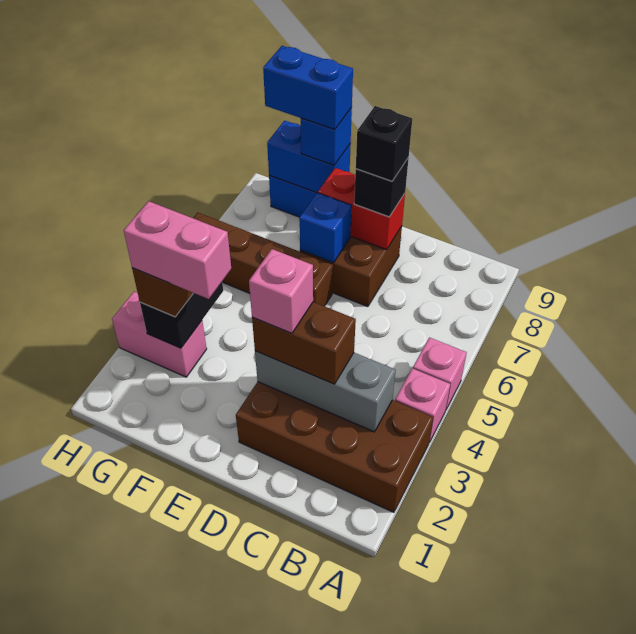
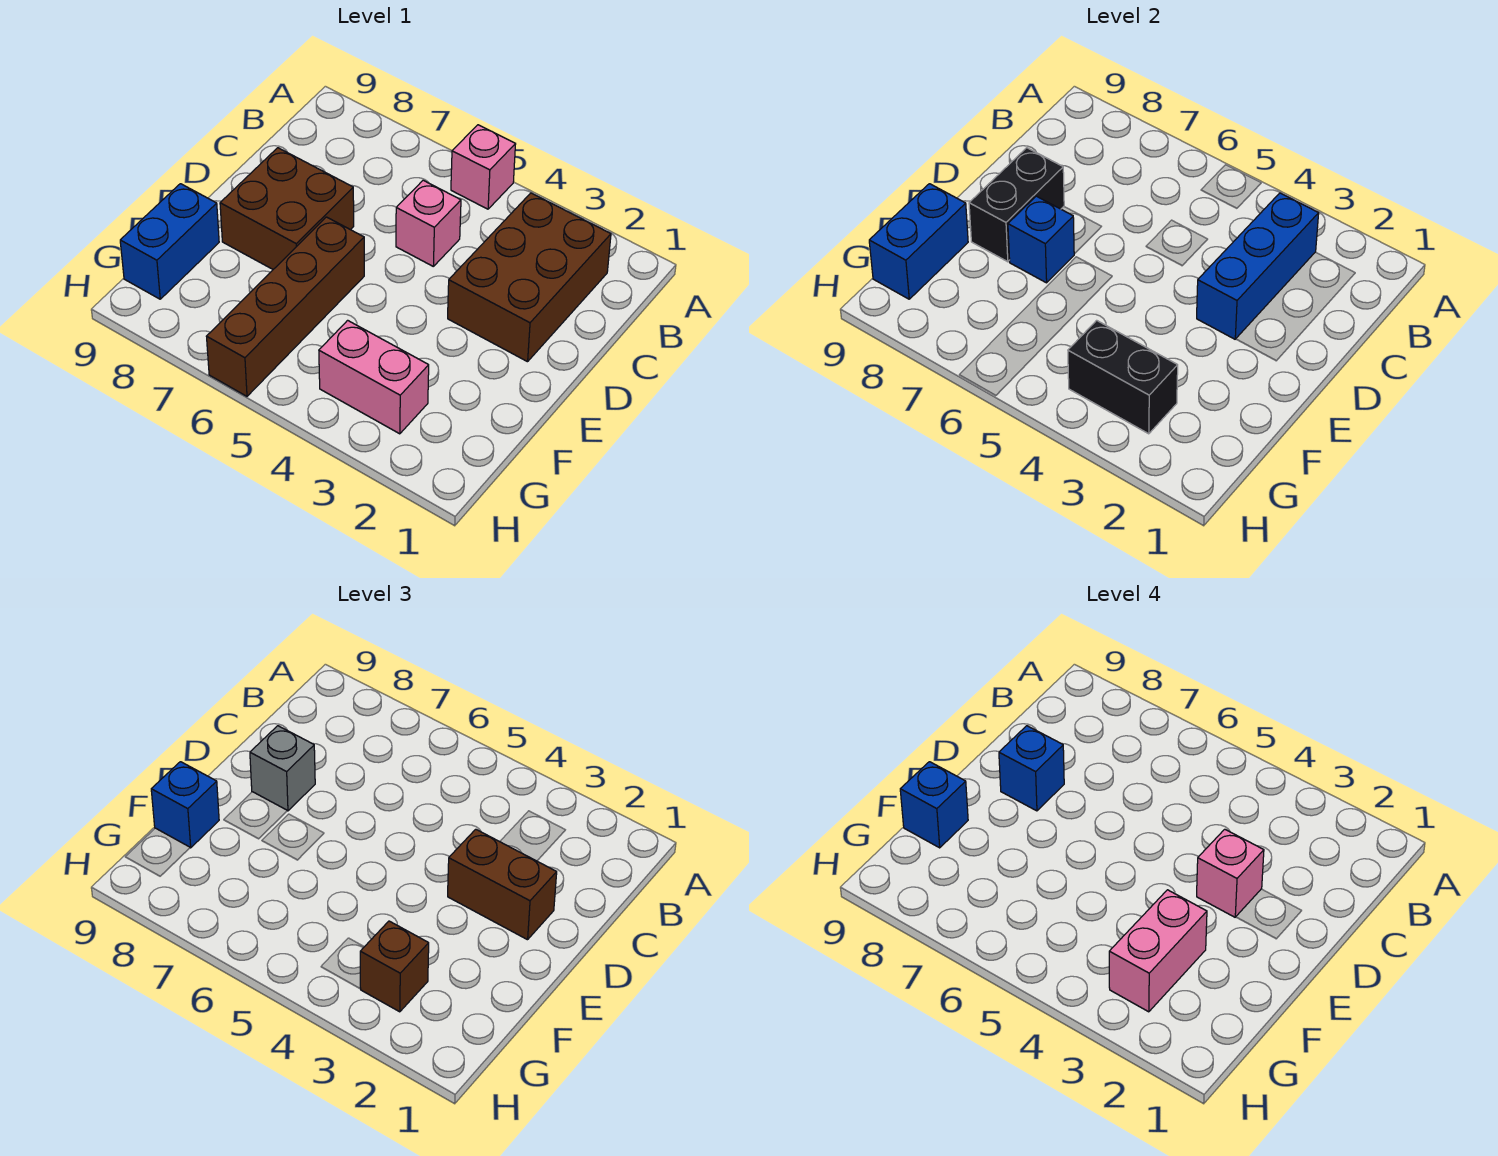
brown brick A2:D3 level 1 -> brown brick B2:D3 level 1
pink brick A4 level 1 -> pink brick C5 level 1
grey brick B3:D3 level 2 -> blue brick B3:D3 level 2
brown brick C3:D3 level 3 -> brown brick D2:D3 level 3
red brick D8:E8 level 2 -> black brick D8:E8 level 2
black brick D8 level 3 -> grey brick D8 level 3
black brick D8 level 4 -> blue brick D8 level 4
blue brick F9:G9 level 4 -> blue brick F9 level 4
pink brick G3:H3 level 1 -> pink brick G3:G4 level 1

